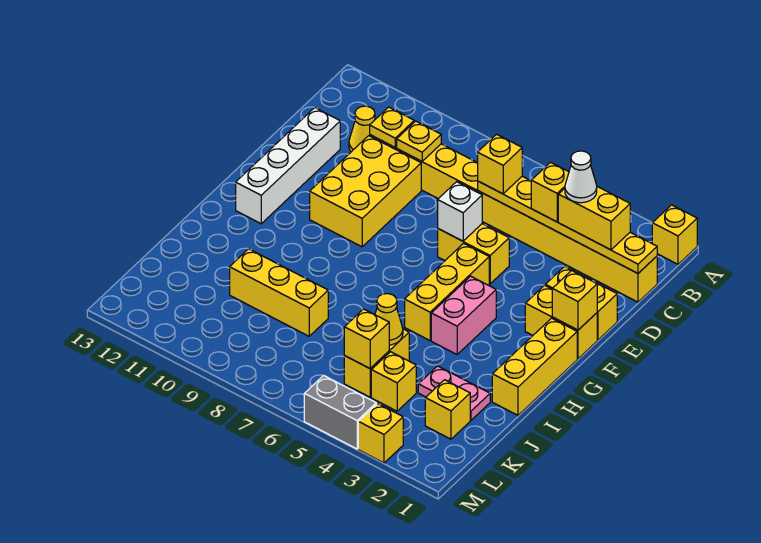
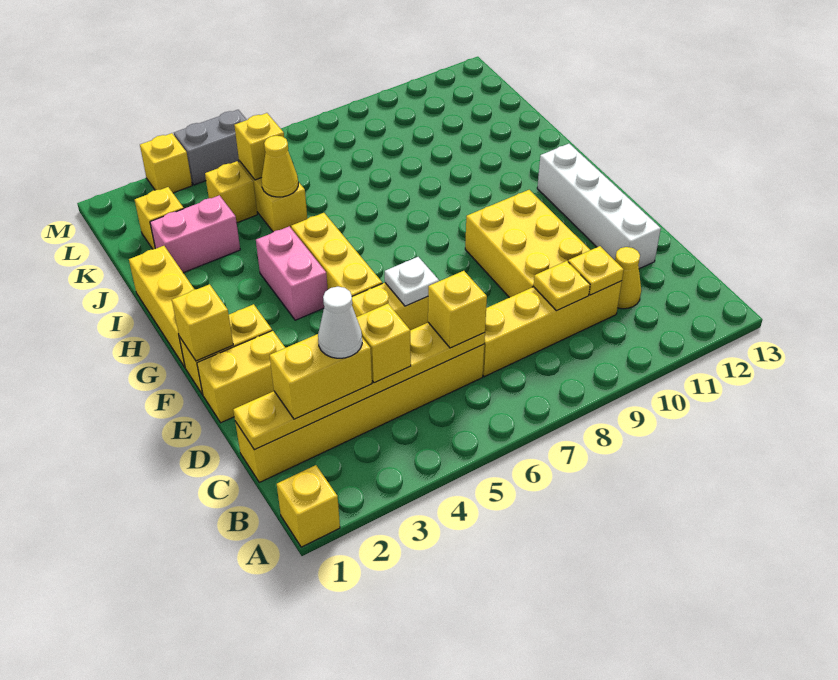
white brick E6 level 2 -> white plate E6 level 2
pink plate J2:J3 level 1 -> pink brick J2:J3 level 1
yellow brick J8:J10 level 1 -> none

